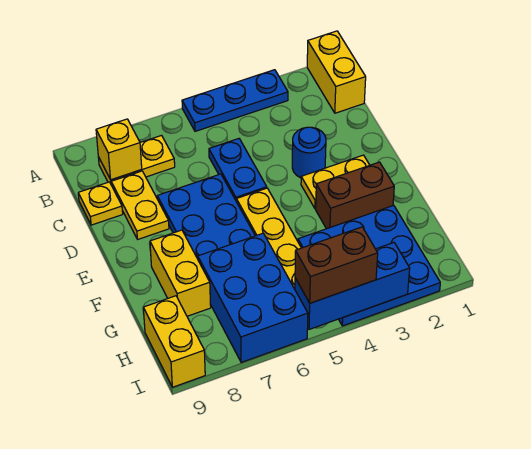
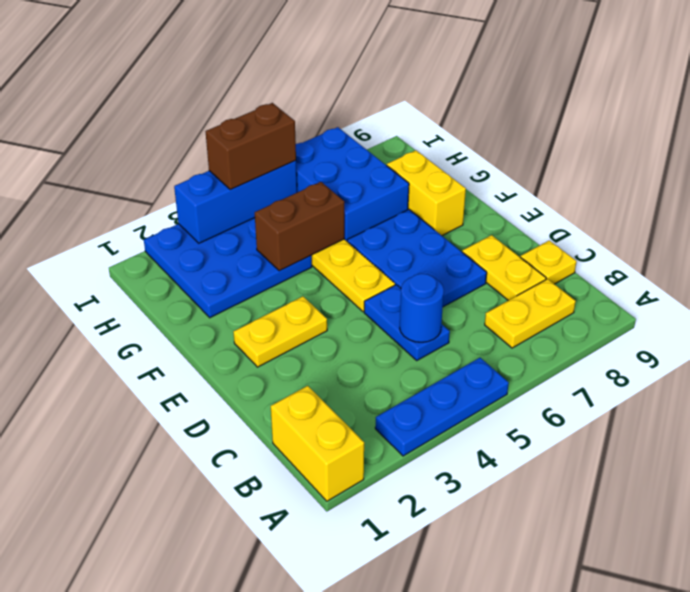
yellow brick B8 level 2 -> none
blue round brick D3 level 1 -> blue round brick C5 level 2
brown brick F2:F3 level 1 -> brown brick G4:G5 level 2
yellow brick H9:I9 level 1 -> none

